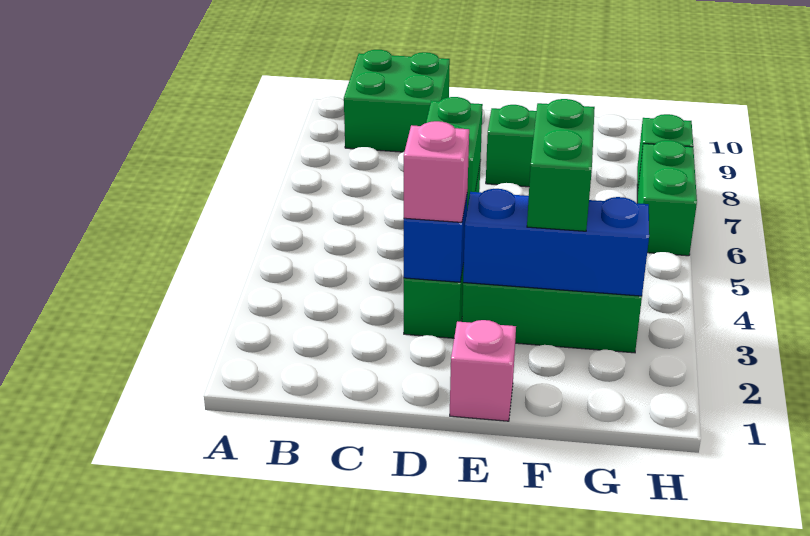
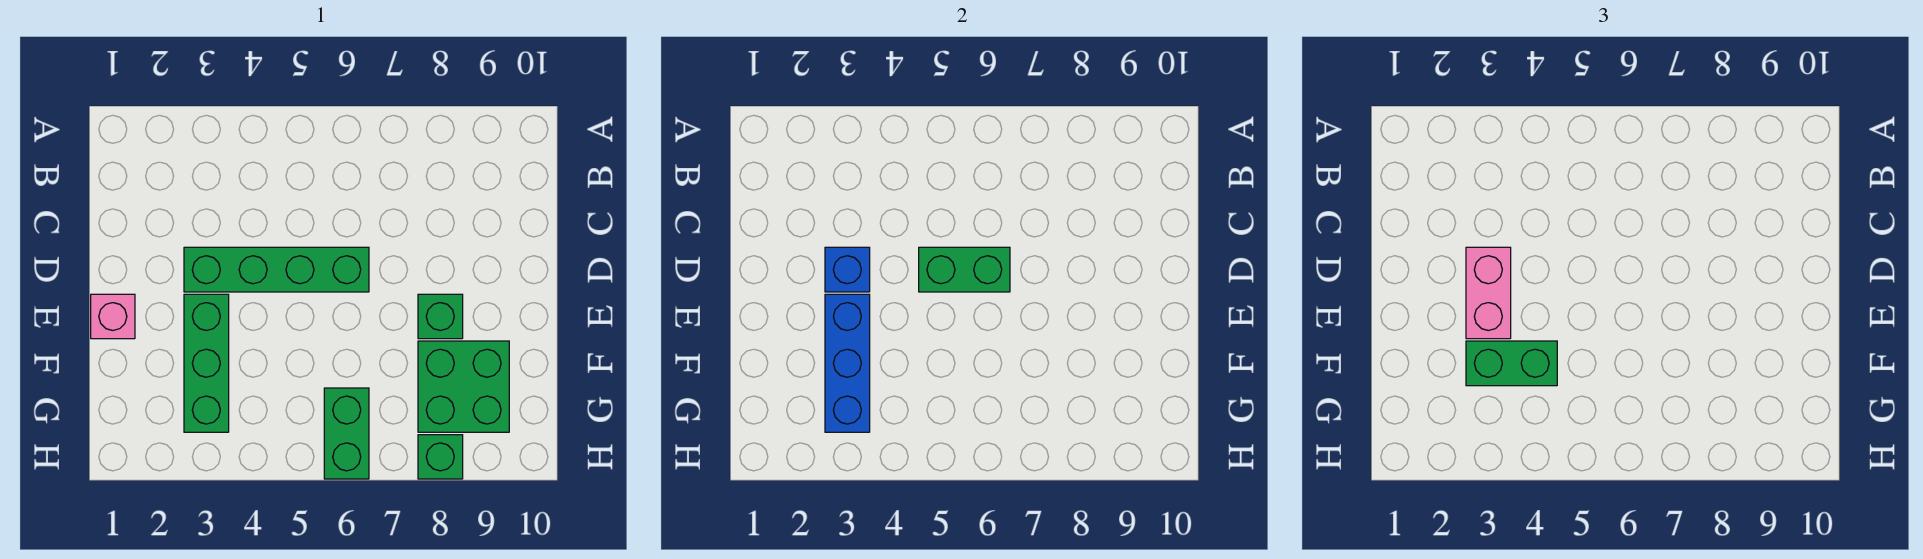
green brick B9:C10 level 1 -> green brick F8:G9 level 1
pink brick D3 level 3 -> pink brick D3:E3 level 3
green brick H6:H7 level 1 -> green brick G6:H6 level 1

